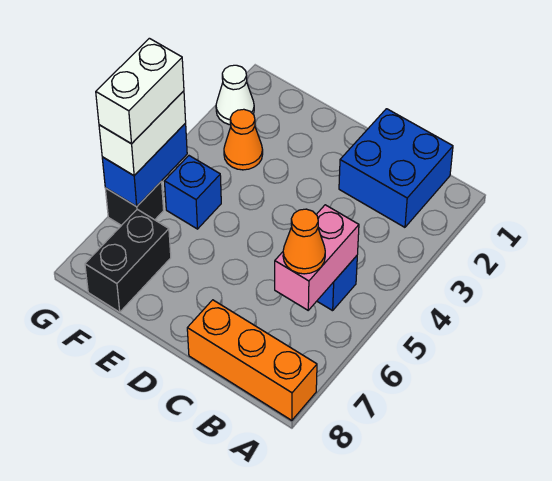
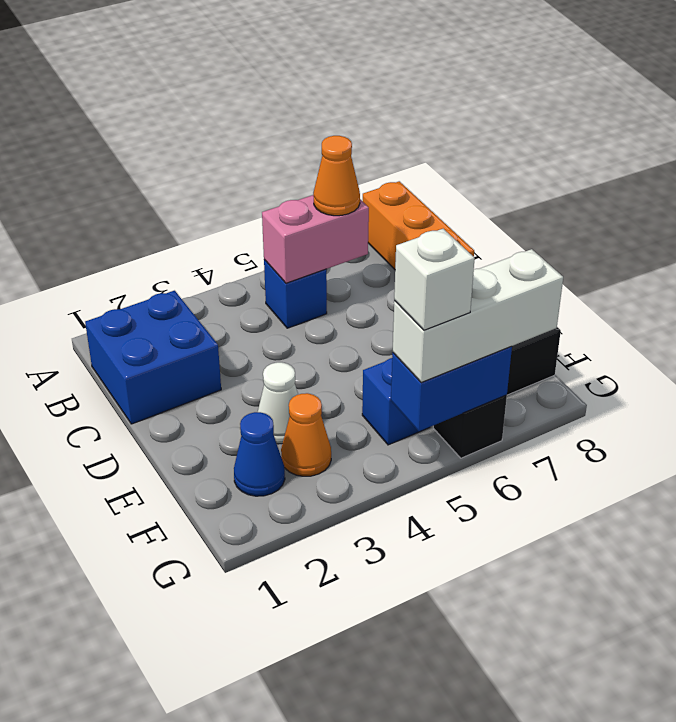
none -> blue cone F2 level 1
white cone G2 level 1 -> white cone E3 level 1
white brick G5:G6 level 3 -> white brick G5:G7 level 3
white brick G5:G6 level 4 -> white brick G5 level 4

